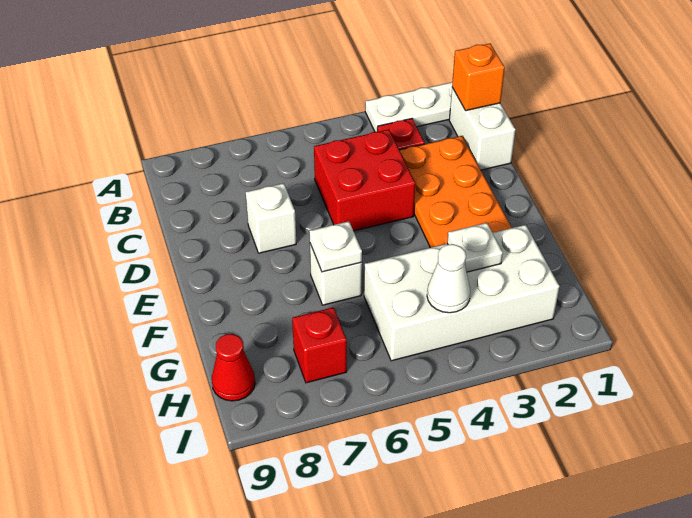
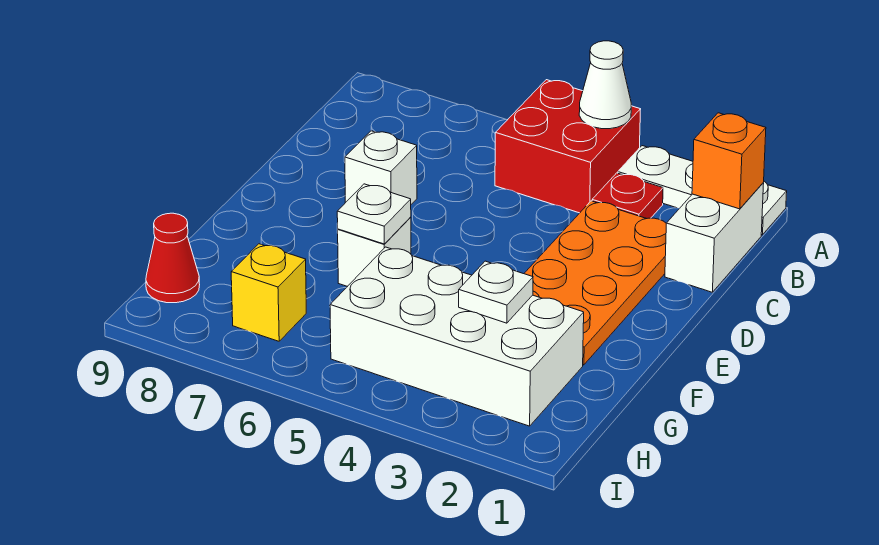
red brick C4:D5 level 1 -> red brick A4:B5 level 1
white cone H4 level 2 -> white cone A4 level 2
red brick H7 level 1 -> yellow brick H7 level 1

